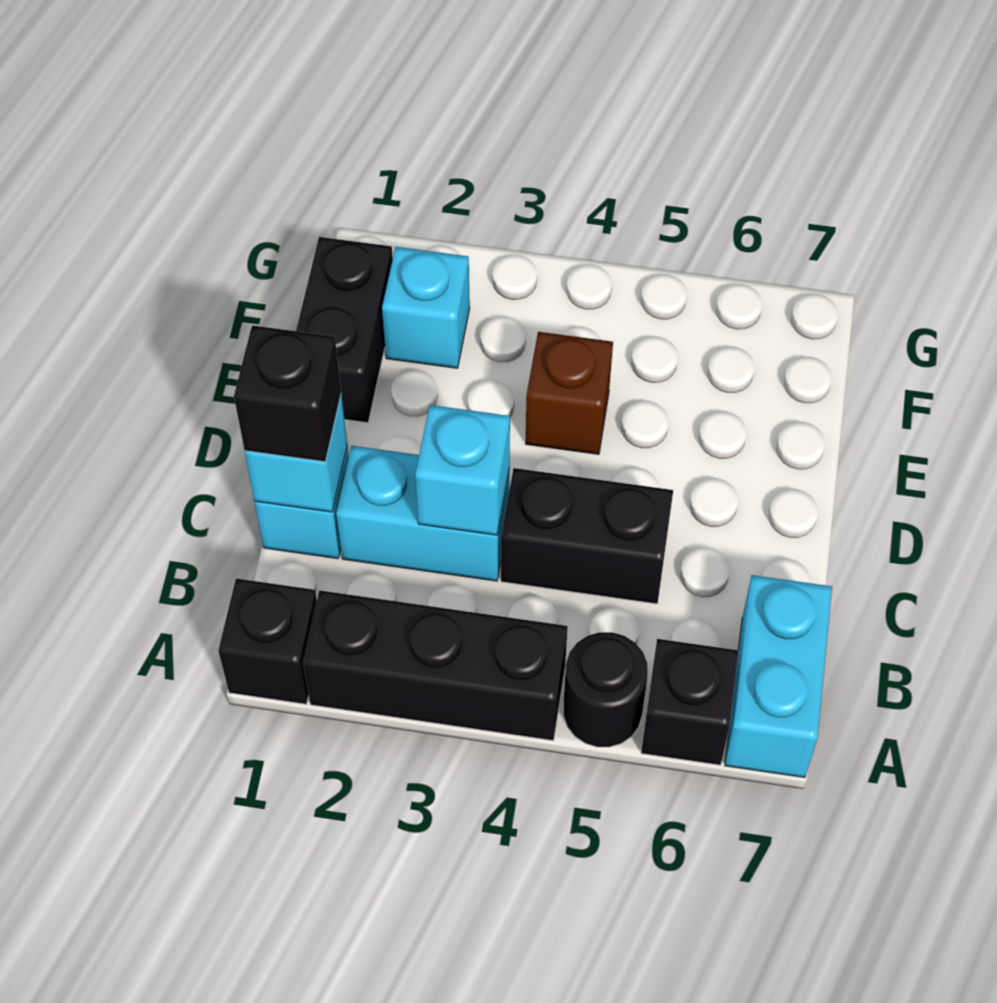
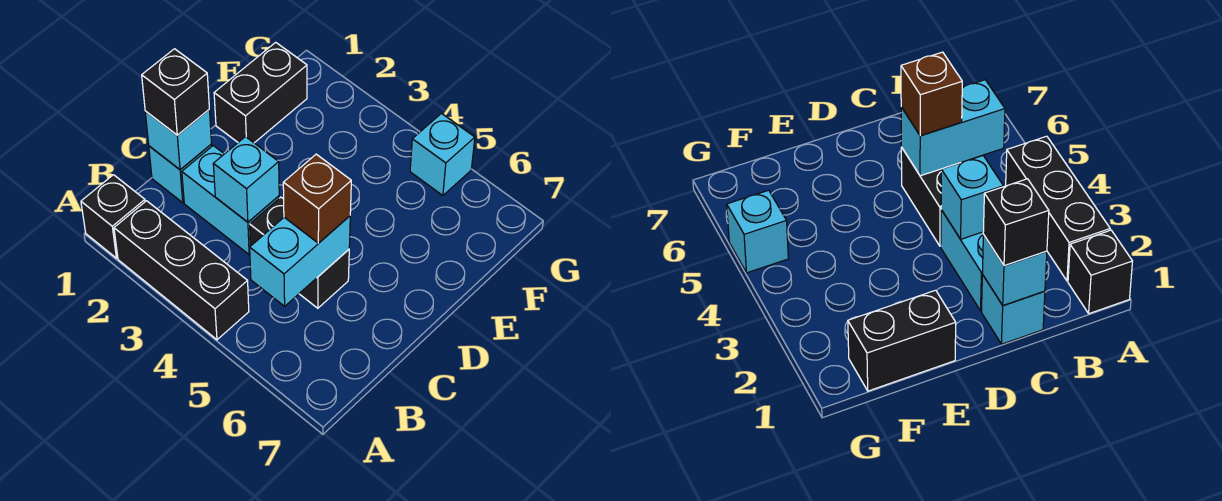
black round brick A5 level 1 -> none
black brick A6 level 1 -> none
cyan brick A7:B7 level 1 -> cyan brick B5:C5 level 2
brown brick E4 level 1 -> brown brick C5 level 3
cyan brick F2 level 1 -> cyan brick G5 level 1

